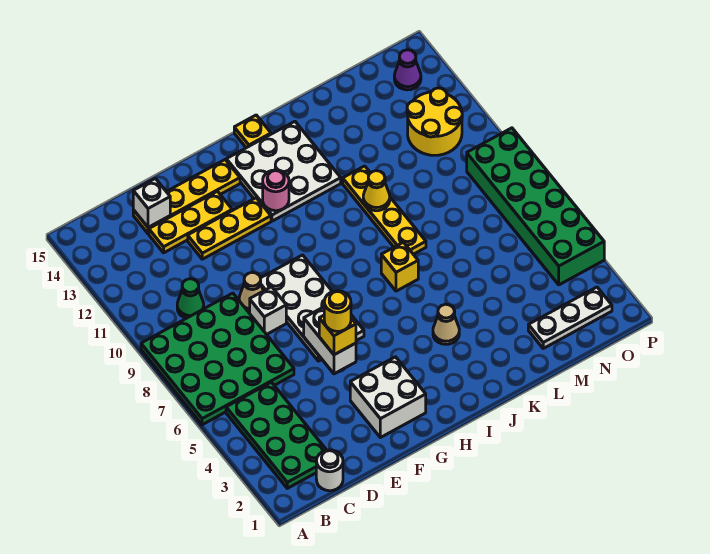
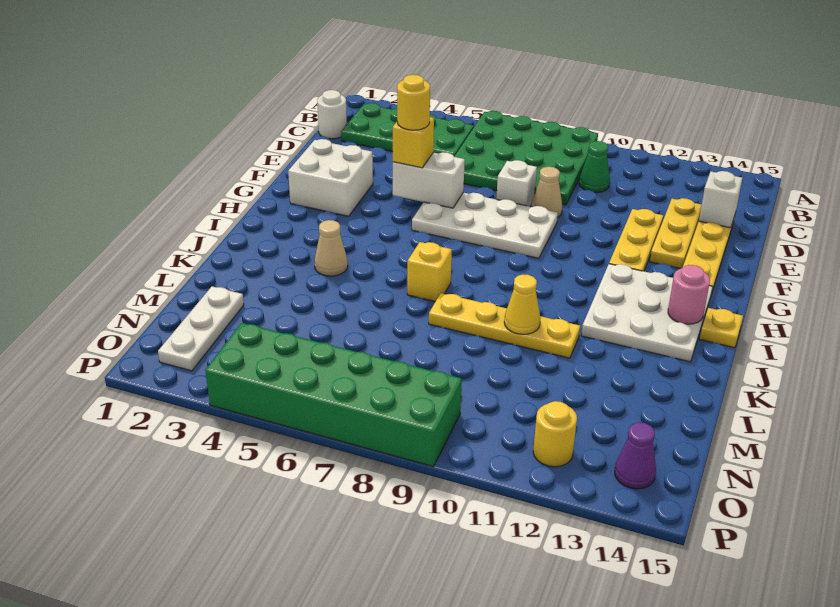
pink round brick H12 level 2 -> pink round brick I14 level 2
yellow round brick N11:O12 level 1 -> yellow round brick O12 level 1

